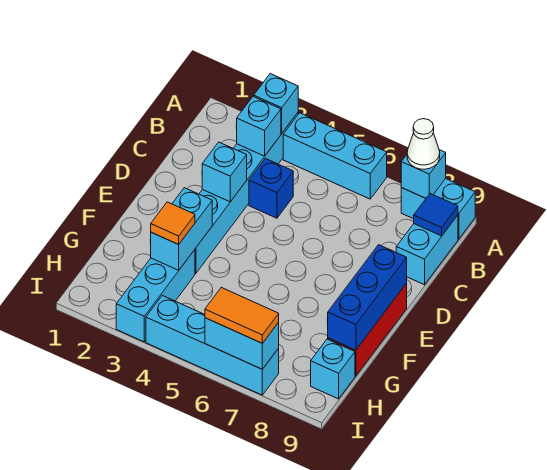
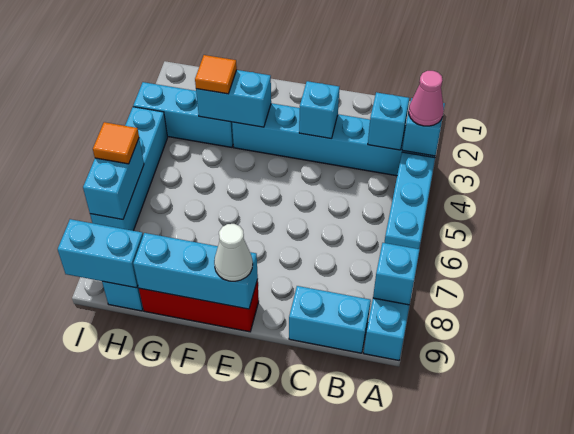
none -> pink cone A3 level 3
white cone A8 level 3 -> white cone E9 level 3
blue tile B9 level 2 -> none
blue brick C4 level 1 -> none
blue brick E9:G9 level 2 -> cyan brick E9:G9 level 2
none -> cyan brick H9:I9 level 2
orange tile I6:I7 level 3 -> orange tile I6 level 3

